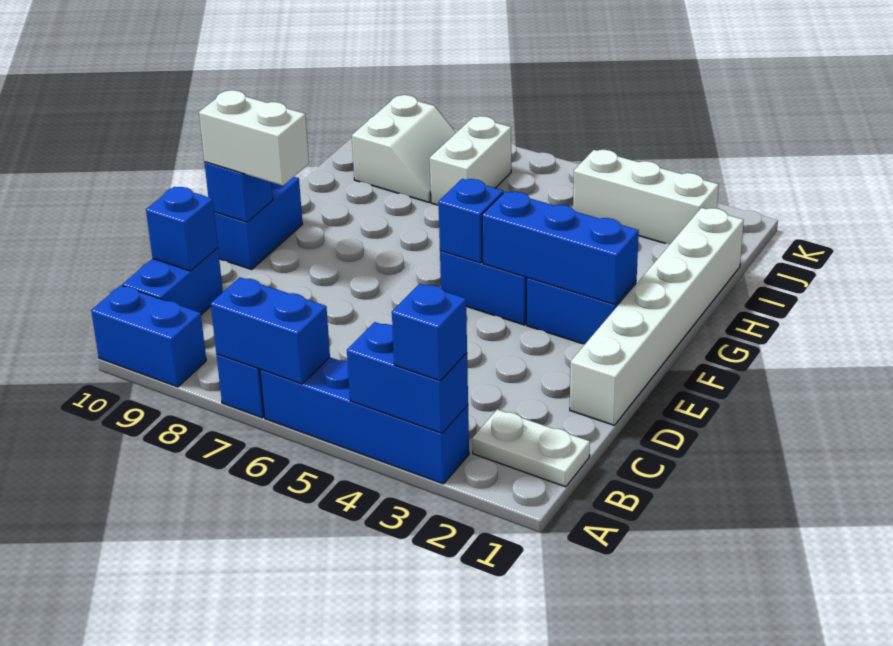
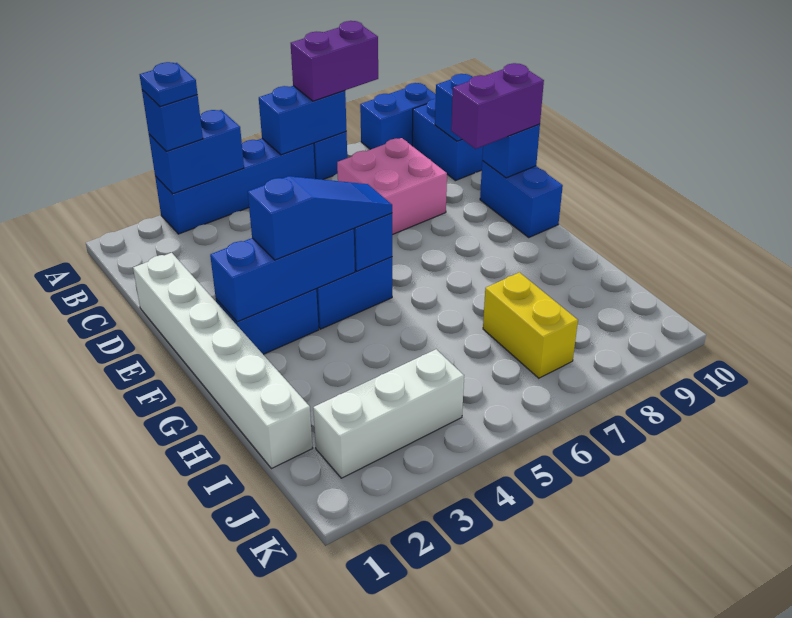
none -> blue plate A3 level 4
none -> purple brick A7:A8 level 3
white plate B1:B2 level 1 -> none
none -> pink brick C7:D8 level 1
white brick E9:E10 level 3 -> purple brick E9:E10 level 3
none -> blue slope F3:F5 level 3 top 3
white brick I7:J7 level 1 -> yellow brick I7:J7 level 1
white slope I8:J9 level 1 top 9 -> none

